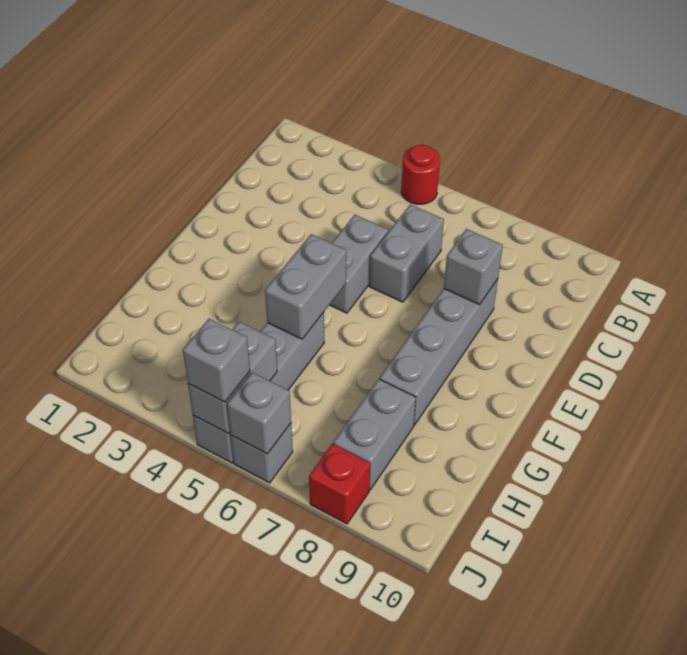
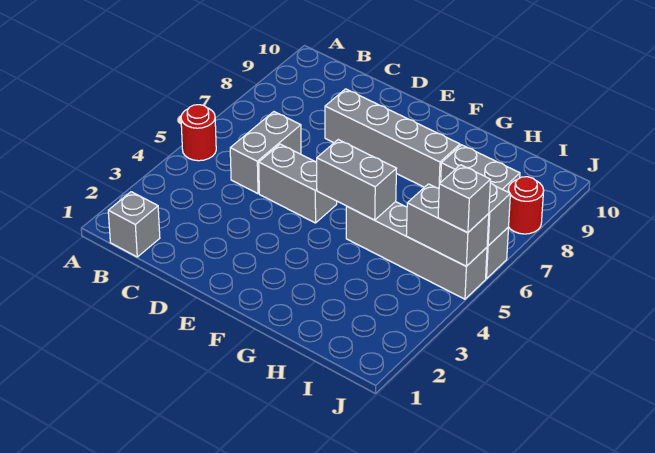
grey brick C6:D6 level 1 -> grey brick C5:C6 level 1
grey brick D8 level 2 -> grey brick B1 level 1
red brick J8 level 1 -> red round brick J8 level 1

